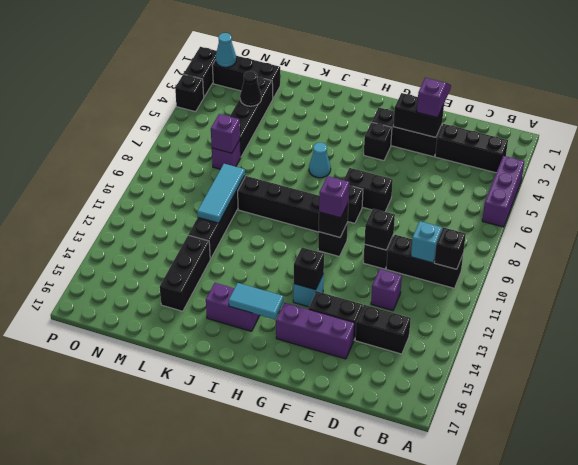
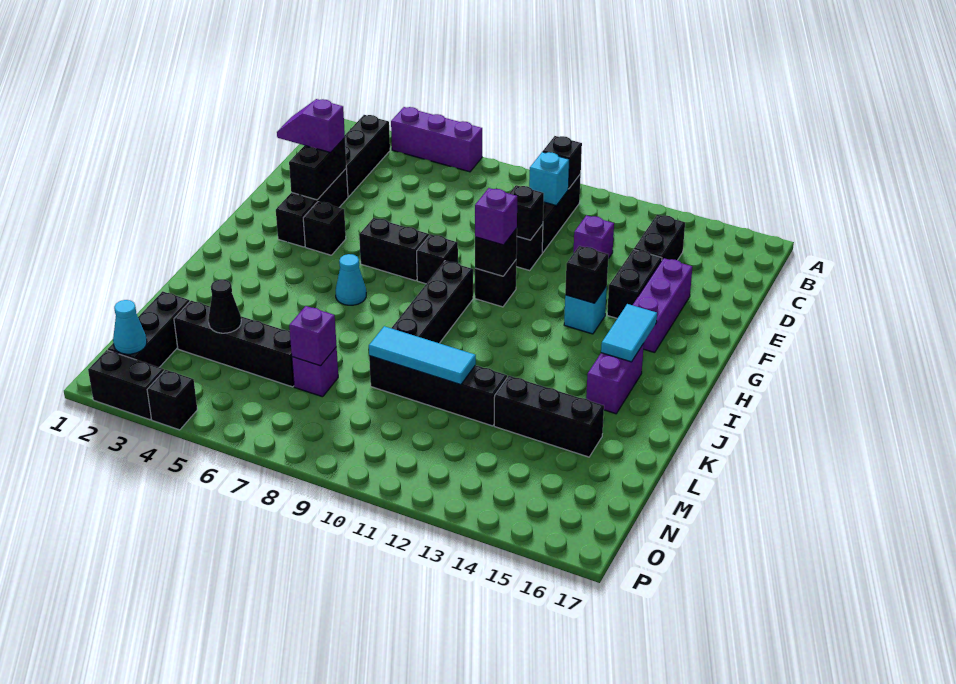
black brick F7:G7 level 1 -> black brick G6:G7 level 1

